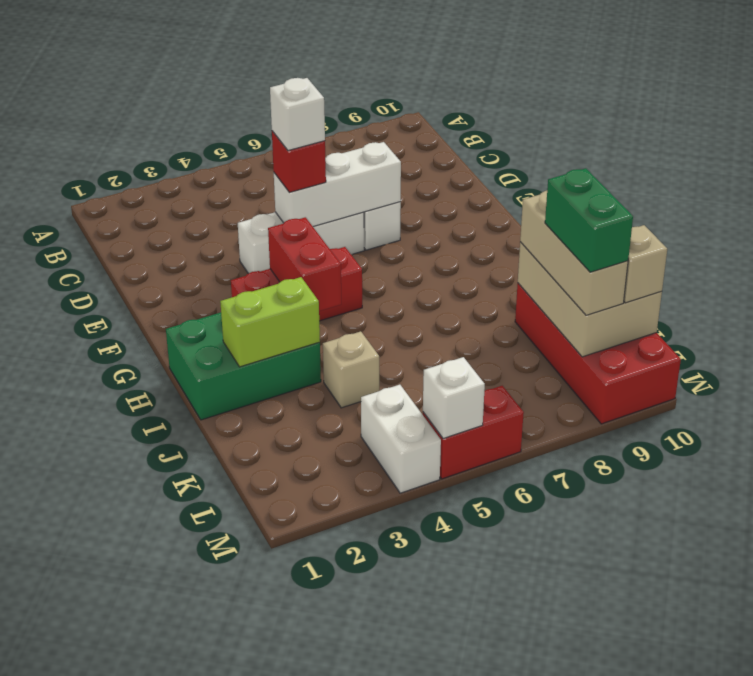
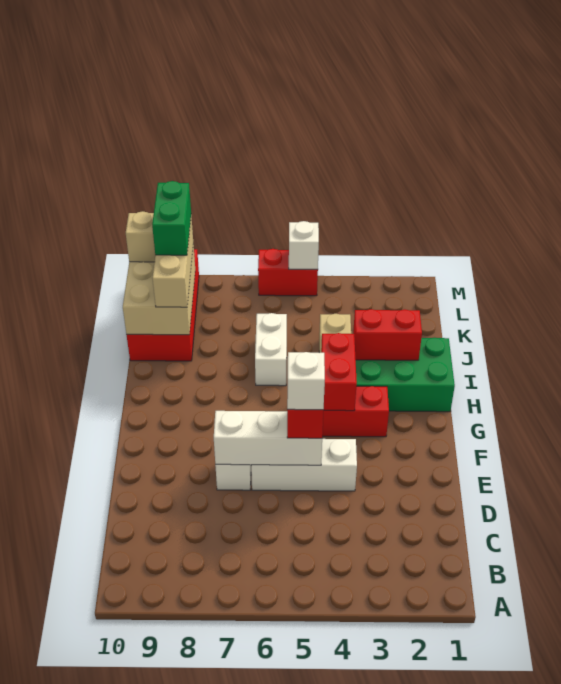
lime brick I2:I3 level 2 -> red brick I2:I3 level 2
white brick L4:M4 level 1 -> white brick I6:J6 level 1

